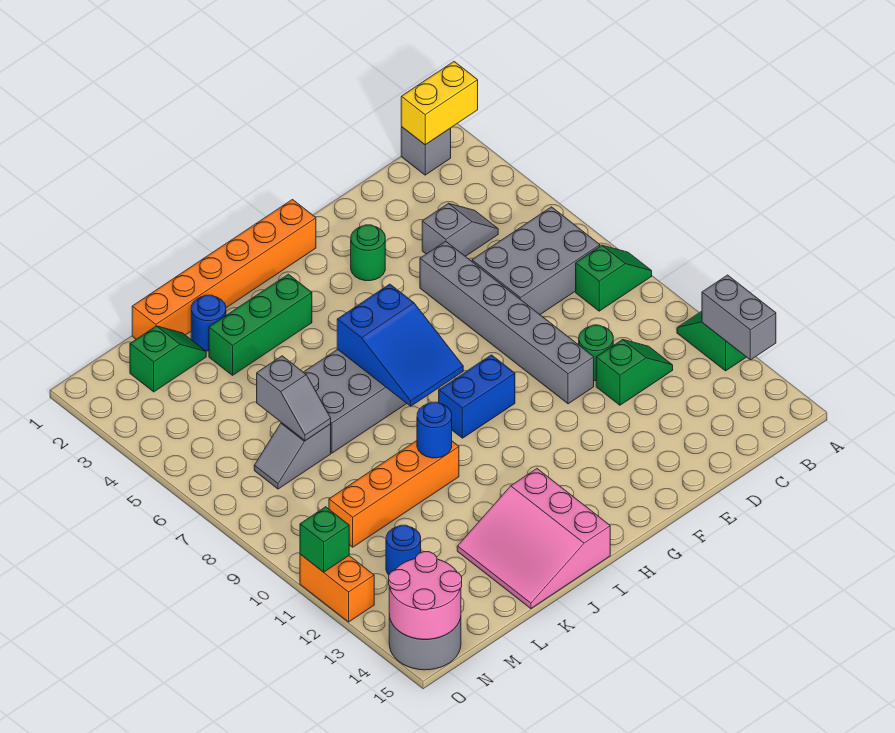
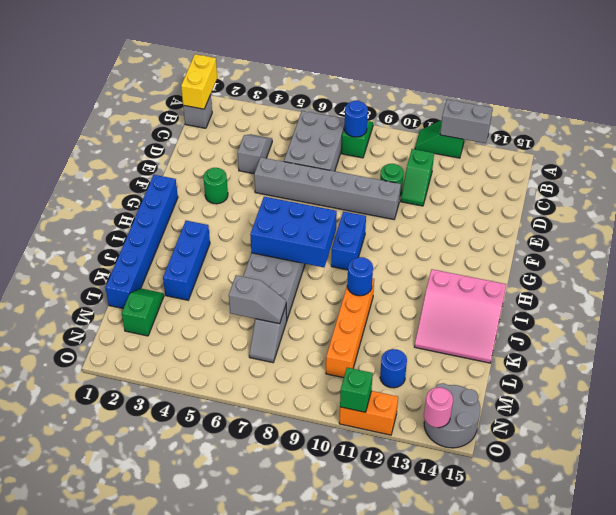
green slope C11:D11 level 1 top D -> green slope C11:D11 level 1 top C
orange brick G1:L1 level 1 -> blue brick G1:L1 level 1
blue slope H6:I8 level 2 top 6 -> blue brick H6:I8 level 2
green brick I3:K3 level 1 -> blue brick I3:K3 level 1
blue round brick K2 level 1 -> blue round brick B8 level 2
pink round brick N14:O15 level 2 -> pink round brick O14 level 2

